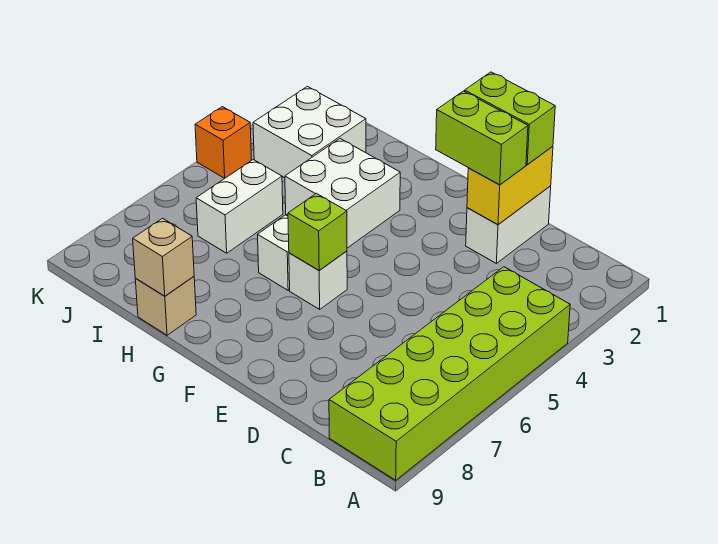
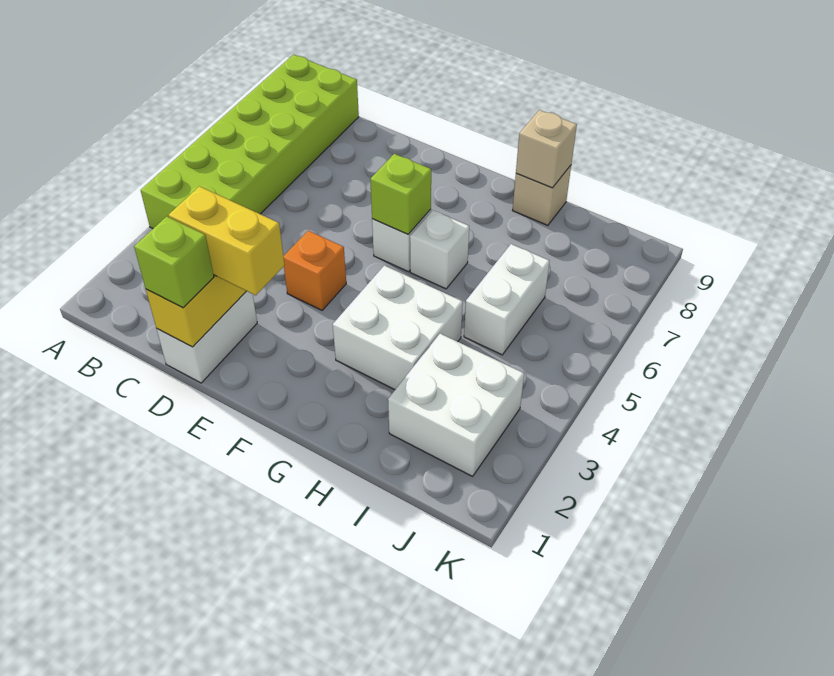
lime brick D1:E1 level 3 -> lime brick D1 level 3
lime brick D2:E2 level 3 -> yellow brick D2:E2 level 3
orange brick K4 level 1 -> orange brick E4 level 1

